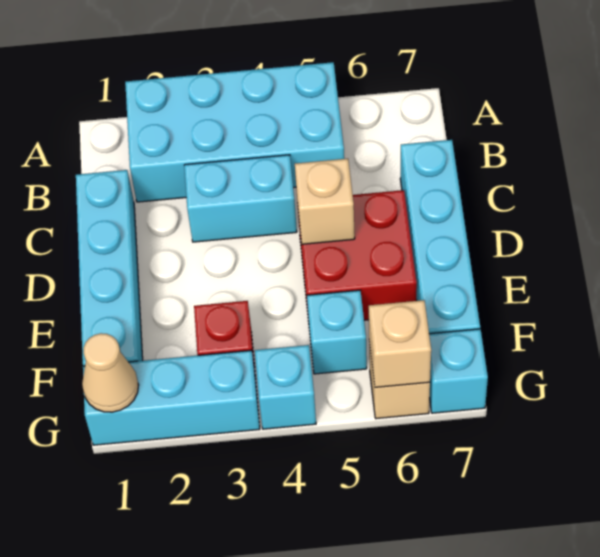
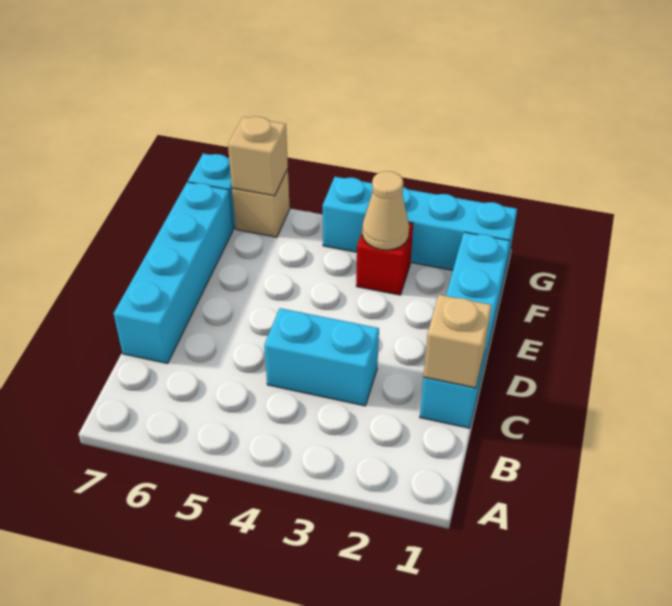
cyan brick A2:B5 level 1 -> none
red brick D5:E6 level 1 -> none
tan brick D5 level 2 -> tan brick C1 level 2
cyan brick F5 level 1 -> none
tan cone G1 level 2 -> tan cone F3 level 2

